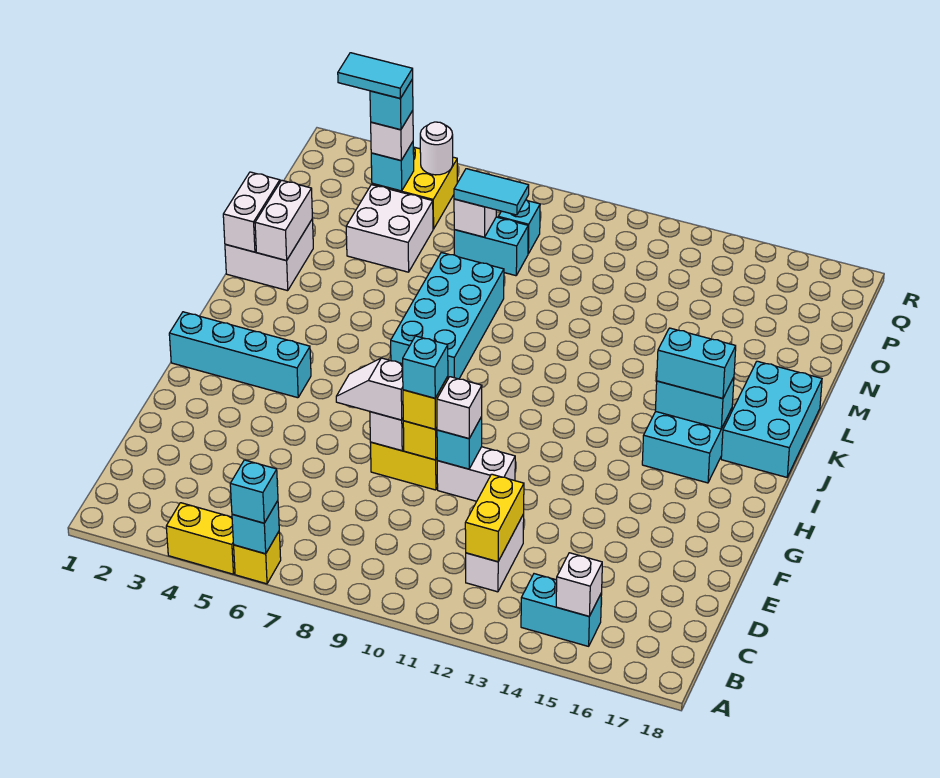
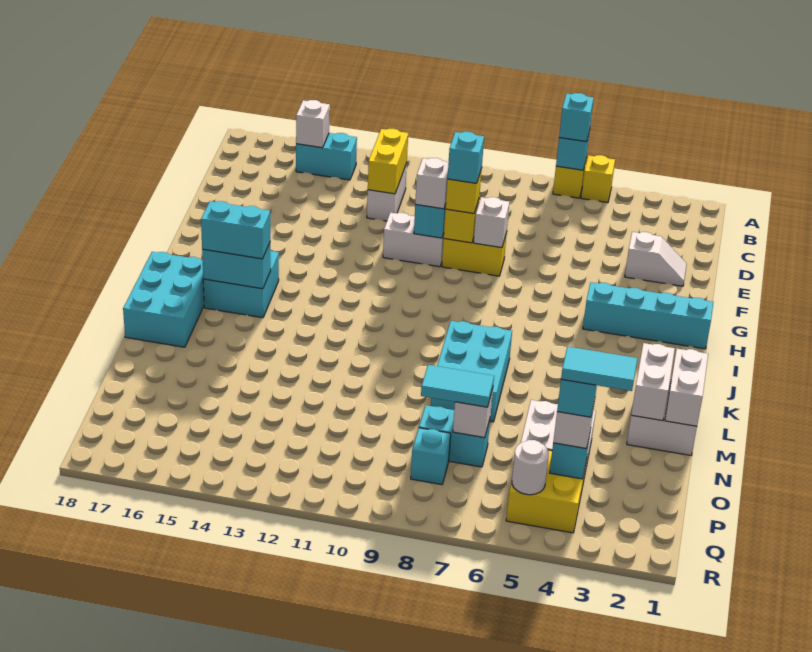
yellow brick A4:A5 level 1 -> yellow brick A5 level 1
white slope F7:F8 level 3 top 8 -> white slope E2:E3 level 1 top 3
cyan brick J7:M8 level 1 -> cyan brick K7:M8 level 1

